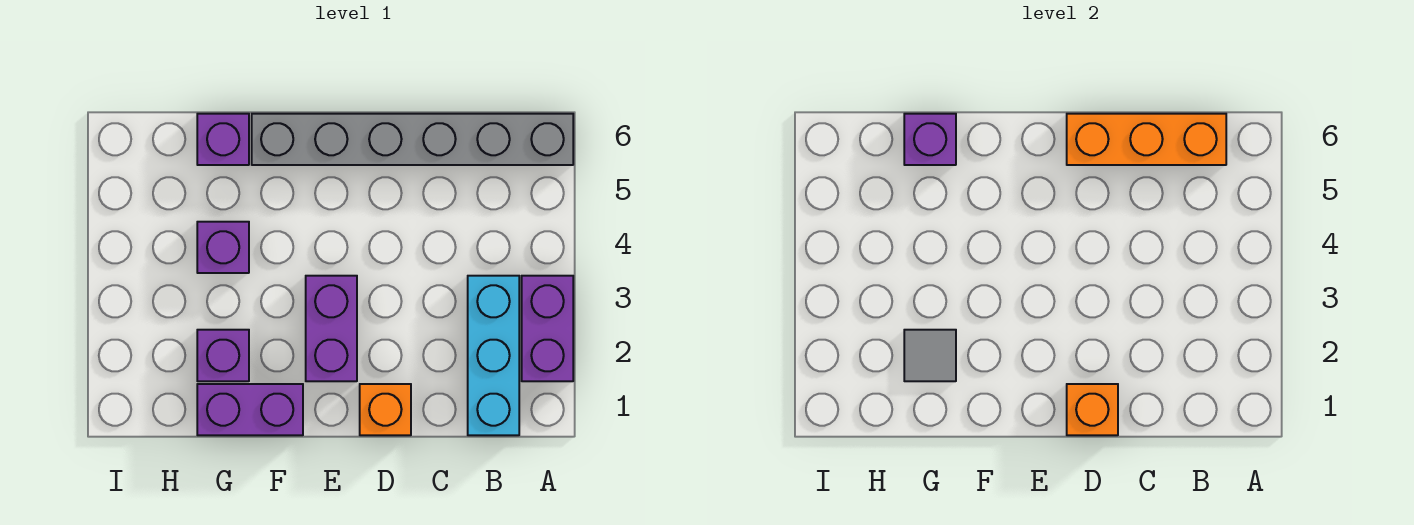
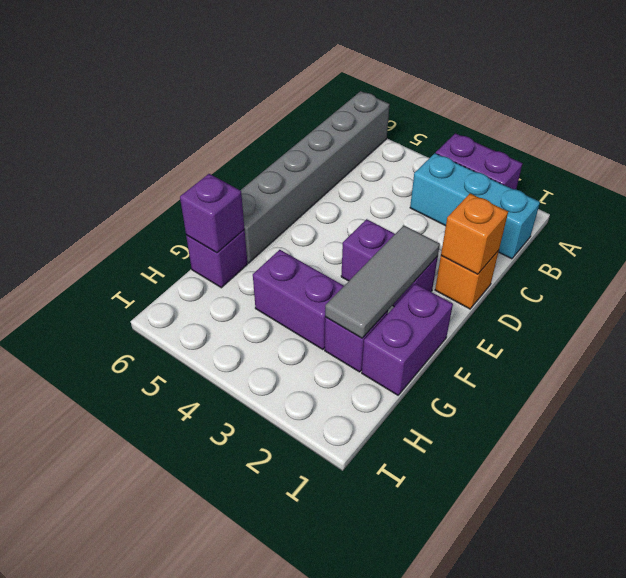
orange brick B6:D6 level 2 -> none
grey tile G2 level 2 -> grey tile E2:G2 level 2
purple brick G4 level 1 -> purple brick G3:G4 level 1

